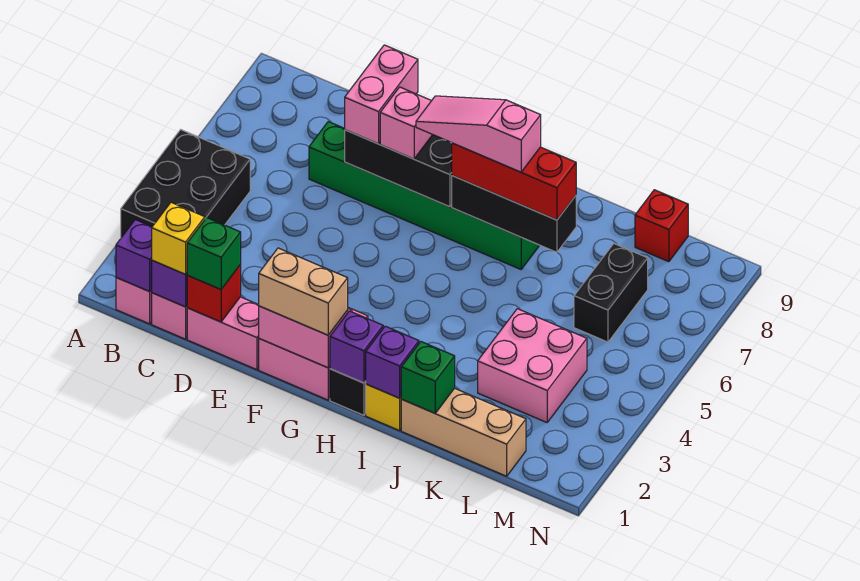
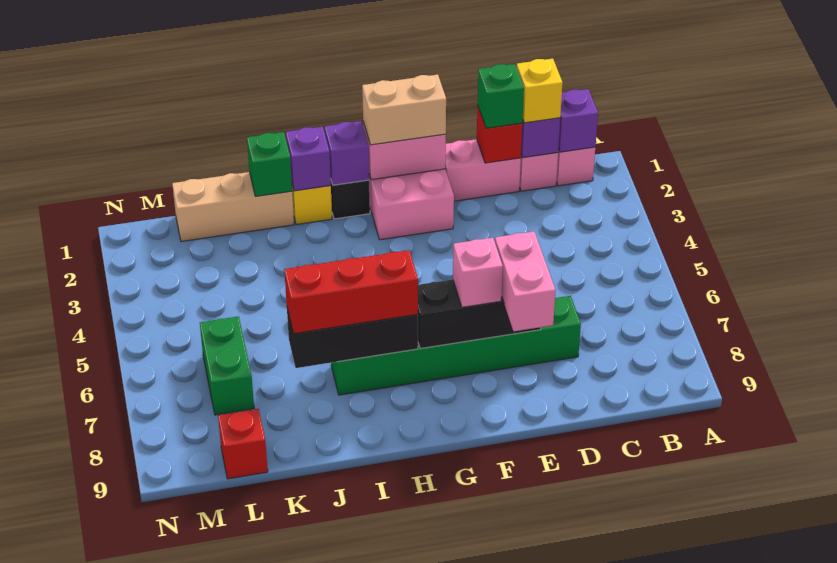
black brick A3:B5 level 1 -> none
pink slope G7:I7 level 4 top I -> none
pink brick K3:L4 level 1 -> none
black brick L6:L7 level 1 -> green brick L6:L7 level 1

